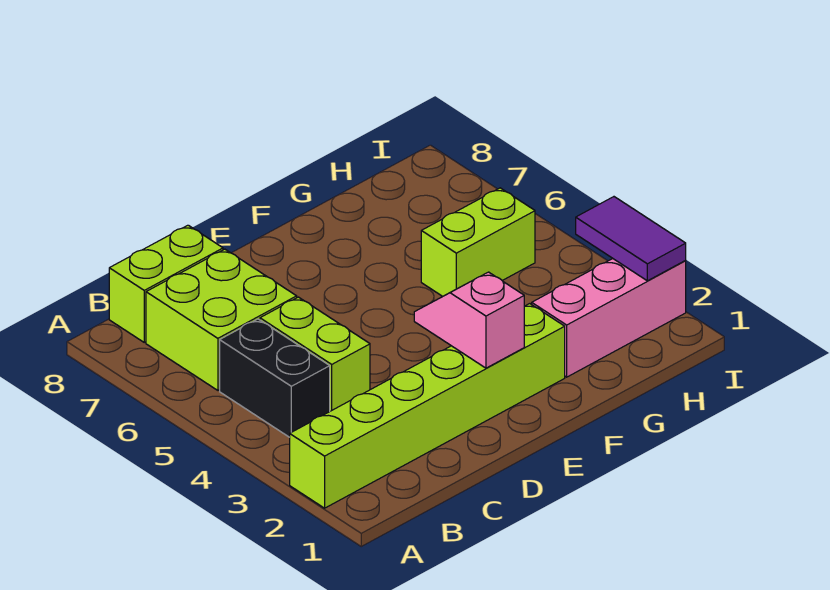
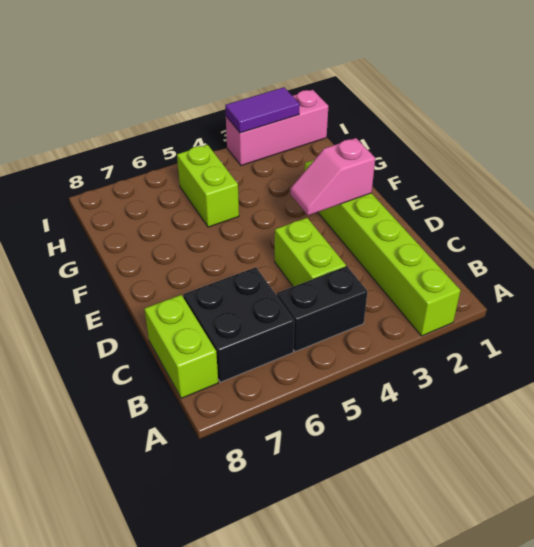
lime brick B6:C7 level 1 -> black brick B6:C7 level 1
lime brick C4:C5 level 1 -> lime brick C4:D4 level 1
pink brick G2:I2 level 1 -> pink brick I1:I3 level 1

